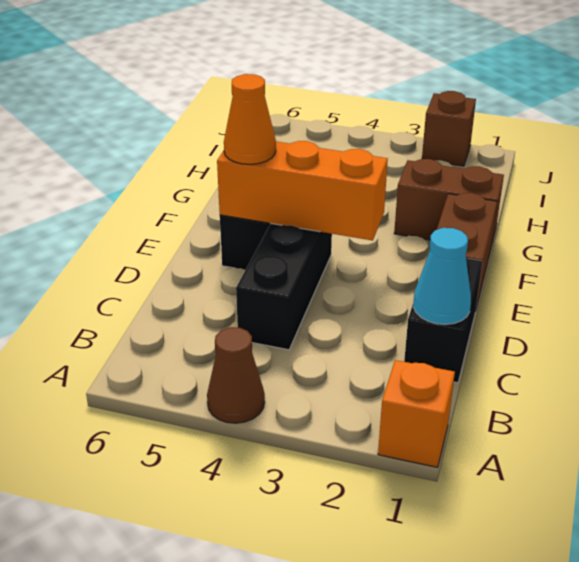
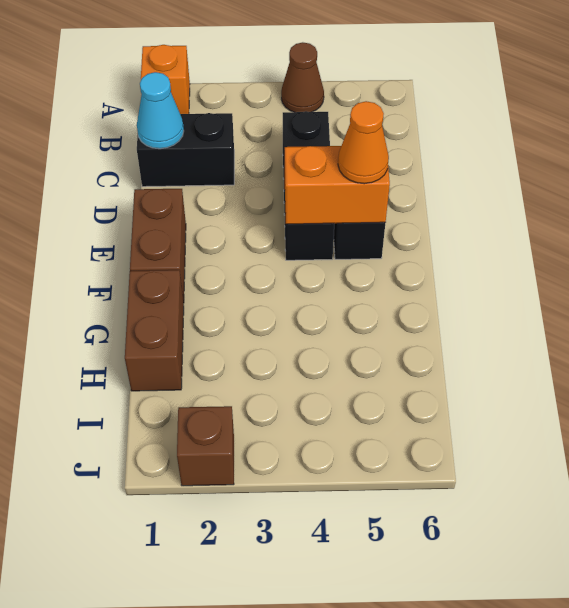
black brick C1:D1 level 1 -> black brick C1:C2 level 1
orange brick E3:E5 level 2 -> orange brick E4:E5 level 2
brown brick G1:G2 level 1 -> brown brick G1:H1 level 1

